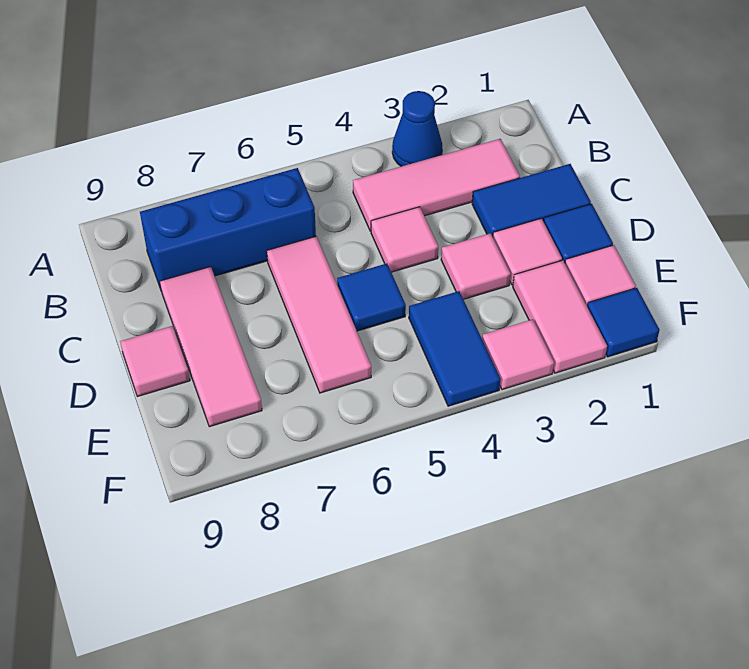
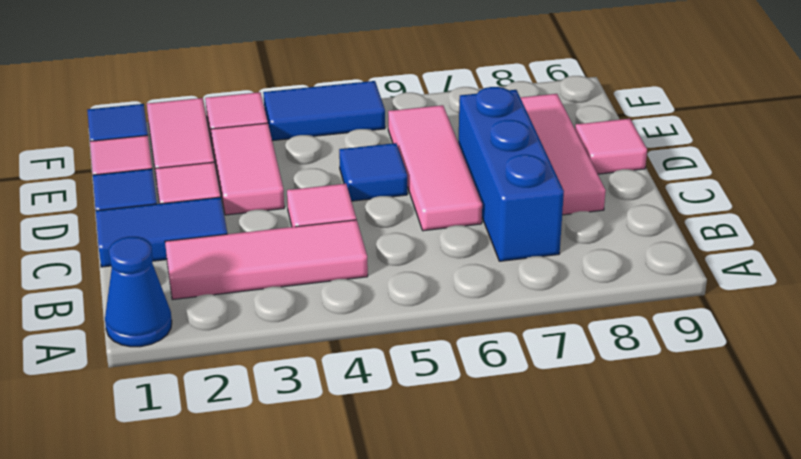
blue cone A3 level 1 -> blue cone A1 level 1
blue brick B6:B8 level 1 -> blue brick B7:D7 level 1
pink tile D3 level 1 -> pink tile D3:E3 level 1
blue tile E4:F4 level 1 -> blue tile F4:F5 level 1

